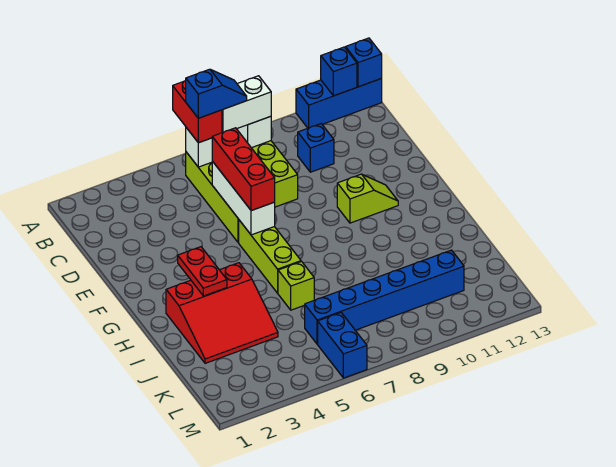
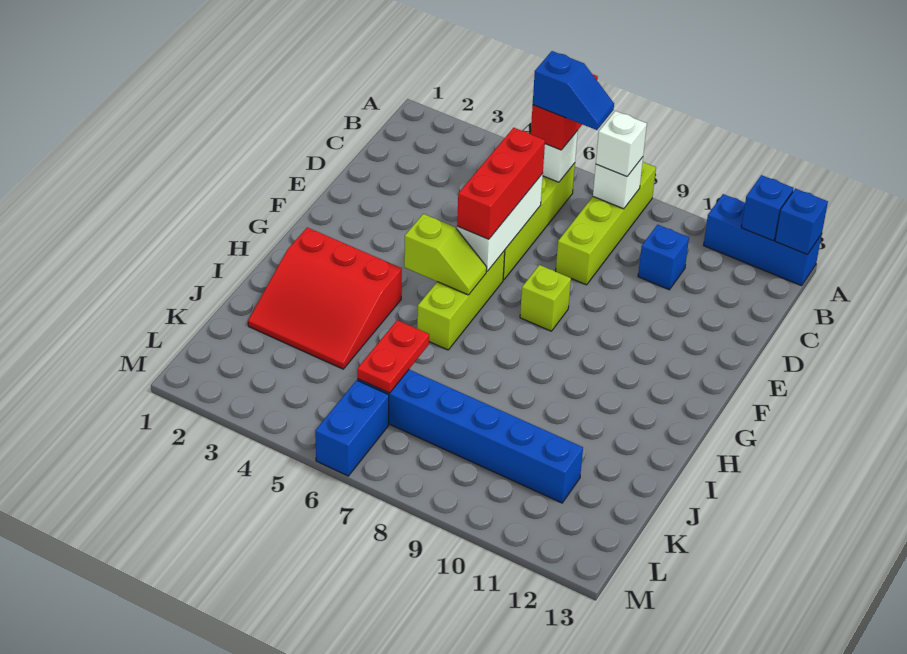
white brick B7:B8 level 3 -> white brick B8 level 3
lime slope F10:F11 level 1 top 10 -> lime slope G5:G6 level 2 top 5
red plate G3:H3 level 2 -> red plate J6:K6 level 2
lime brick I6 level 1 -> lime brick F8 level 1

